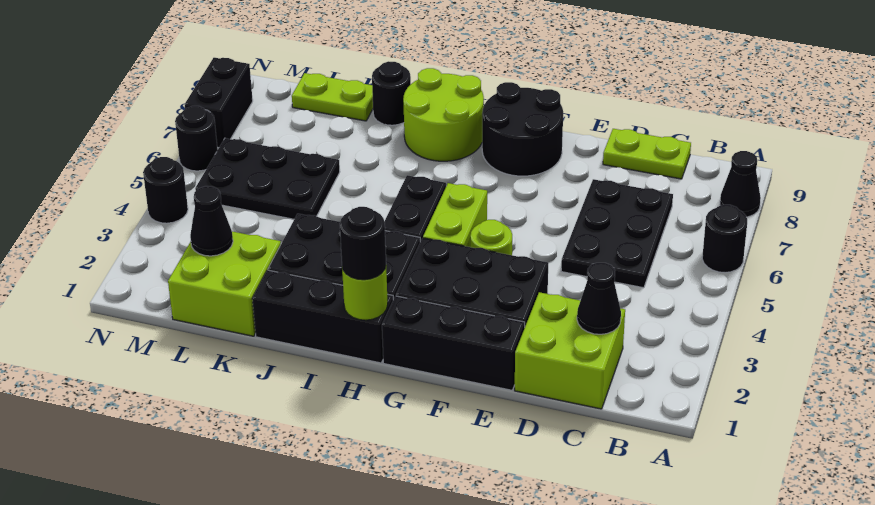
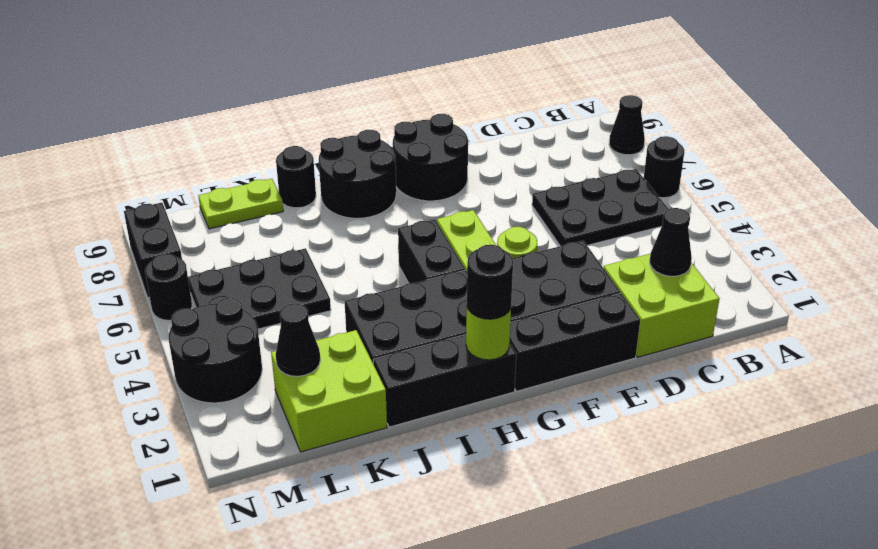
black plate C5:D7 level 1 -> black plate B5:D6 level 1
lime plate C9:D9 level 1 -> none
lime round brick H8:I9 level 1 -> black round brick H8:I9 level 1
black round brick N4 level 1 -> black round brick M3:N4 level 1

